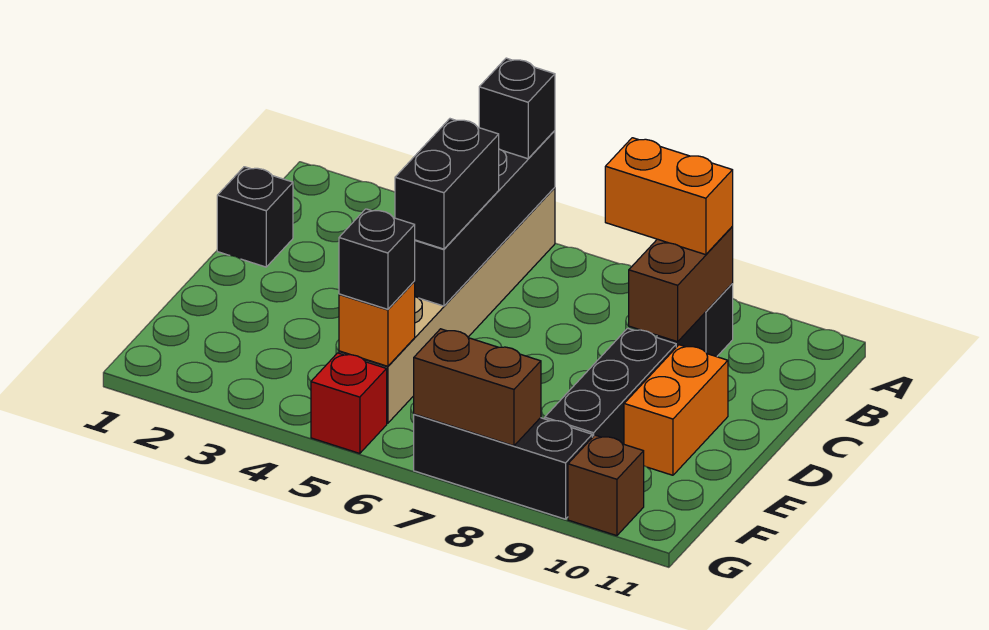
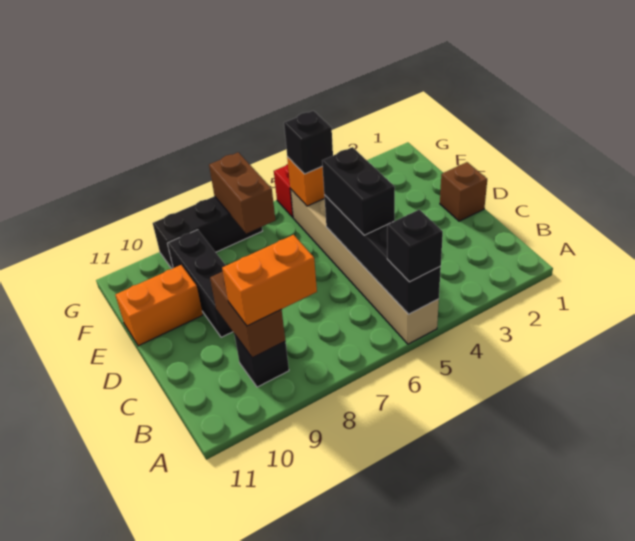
black brick C1 level 1 -> none
orange brick D10:E10 level 1 -> orange brick E10:E11 level 1
brown brick G7:G8 level 2 -> brown brick F7:G7 level 2
brown brick G10 level 1 -> brown brick D1 level 1

